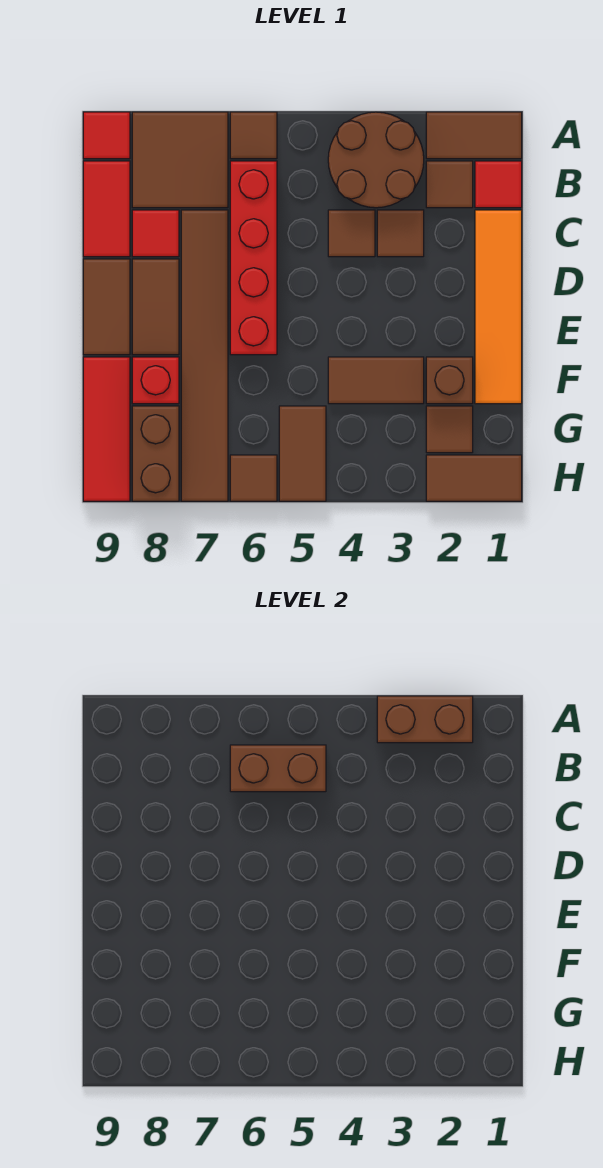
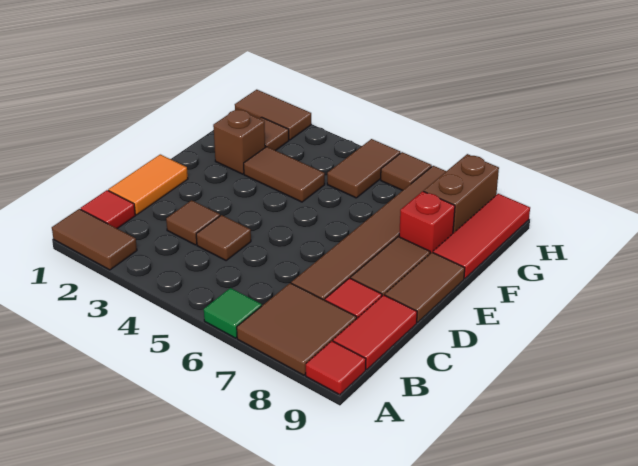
brown brick A2:A3 level 2 -> none
brown round brick A3:B4 level 1 -> none
brown tile A6 level 1 -> green tile A6 level 1
brown tile B2 level 1 -> none
brown brick B5:B6 level 2 -> none
red brick B6:E6 level 1 -> none
orange tile C1:F1 level 1 -> orange tile C1:D1 level 1

